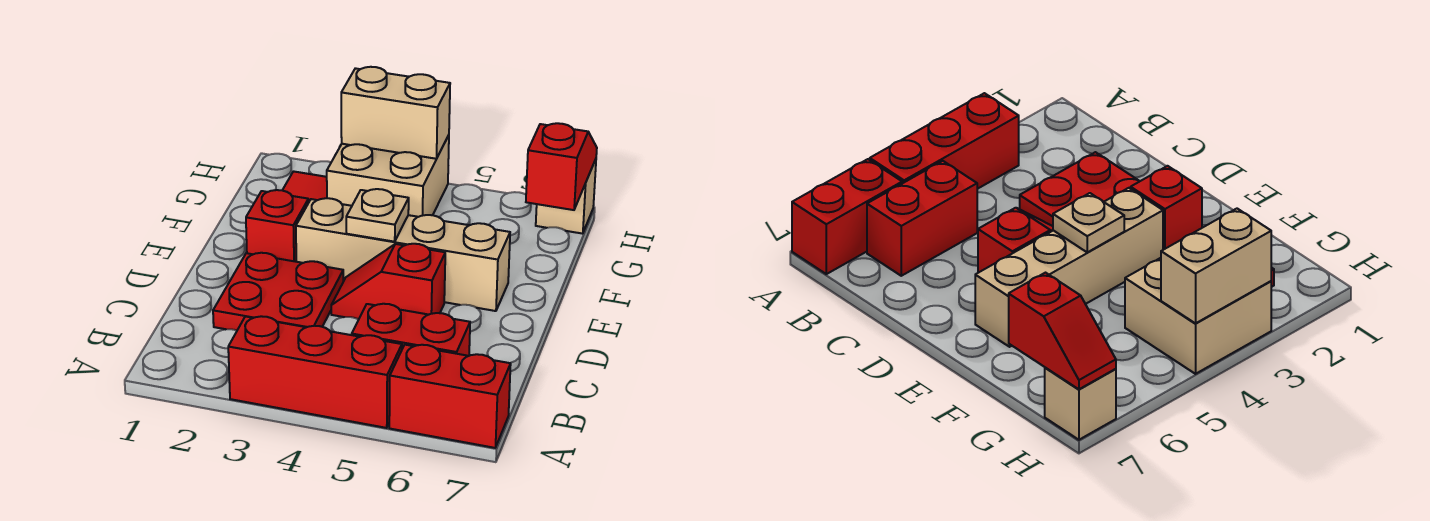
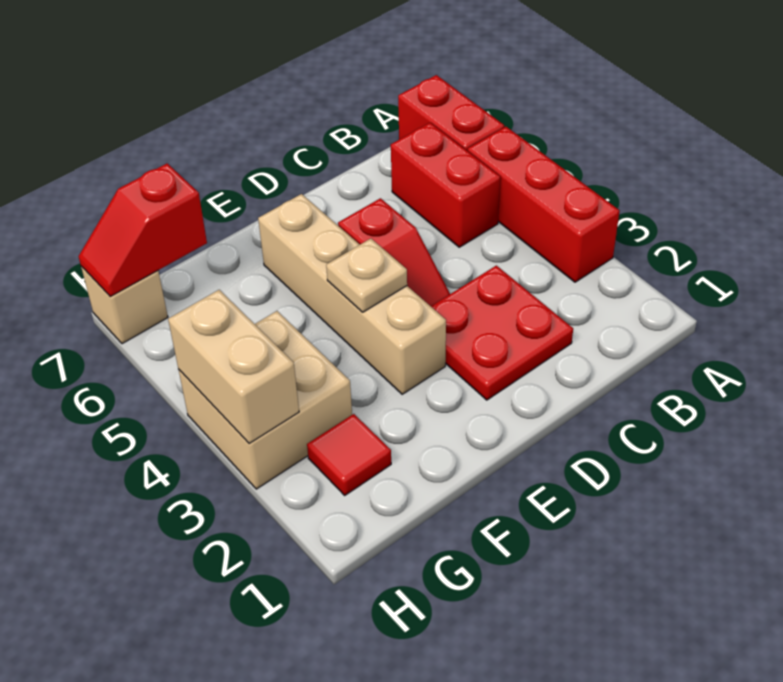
red brick E2 level 1 -> none

